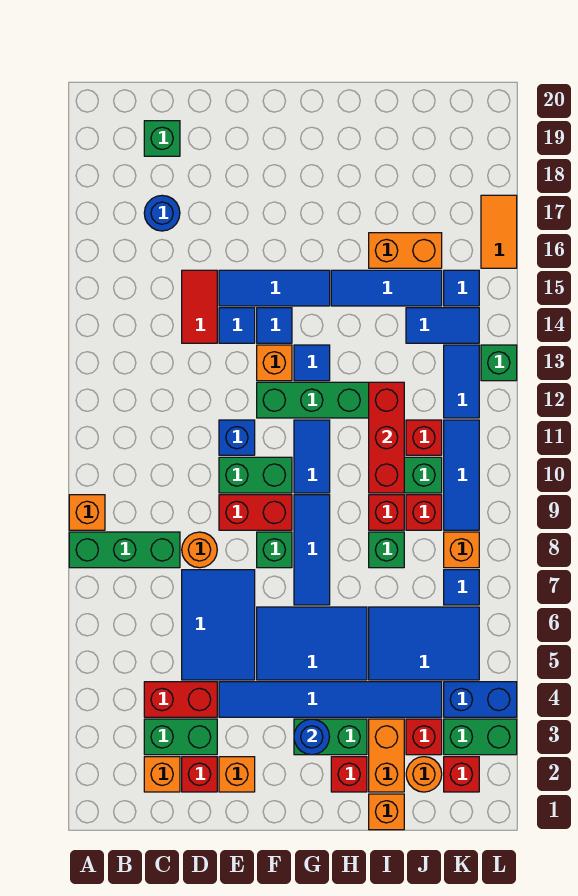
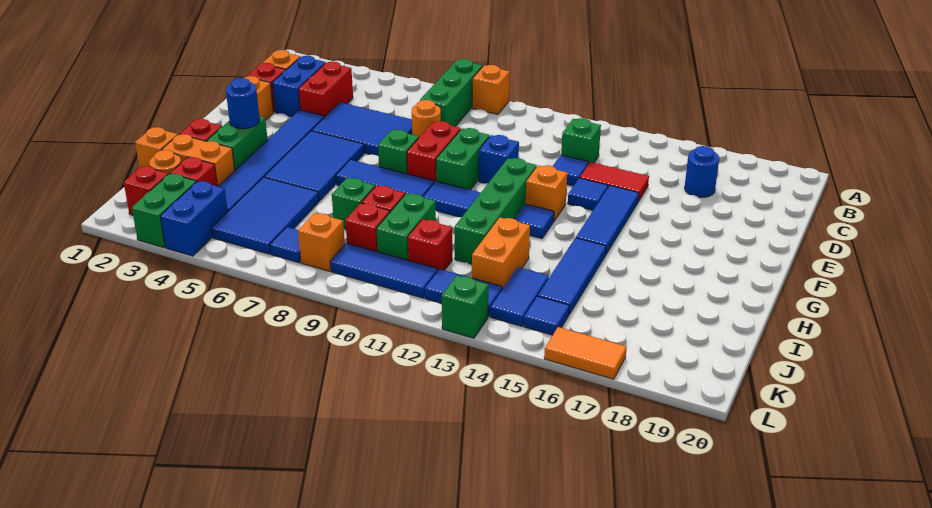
green brick C3:D3 level 1 -> blue brick C3:D3 level 1
green brick C19 level 1 -> green brick C13 level 1
blue tile F14 level 1 -> blue tile D13 level 1
red brick I10:I12 level 2 -> none
orange brick I16:J16 level 1 -> orange brick I13:J13 level 1

